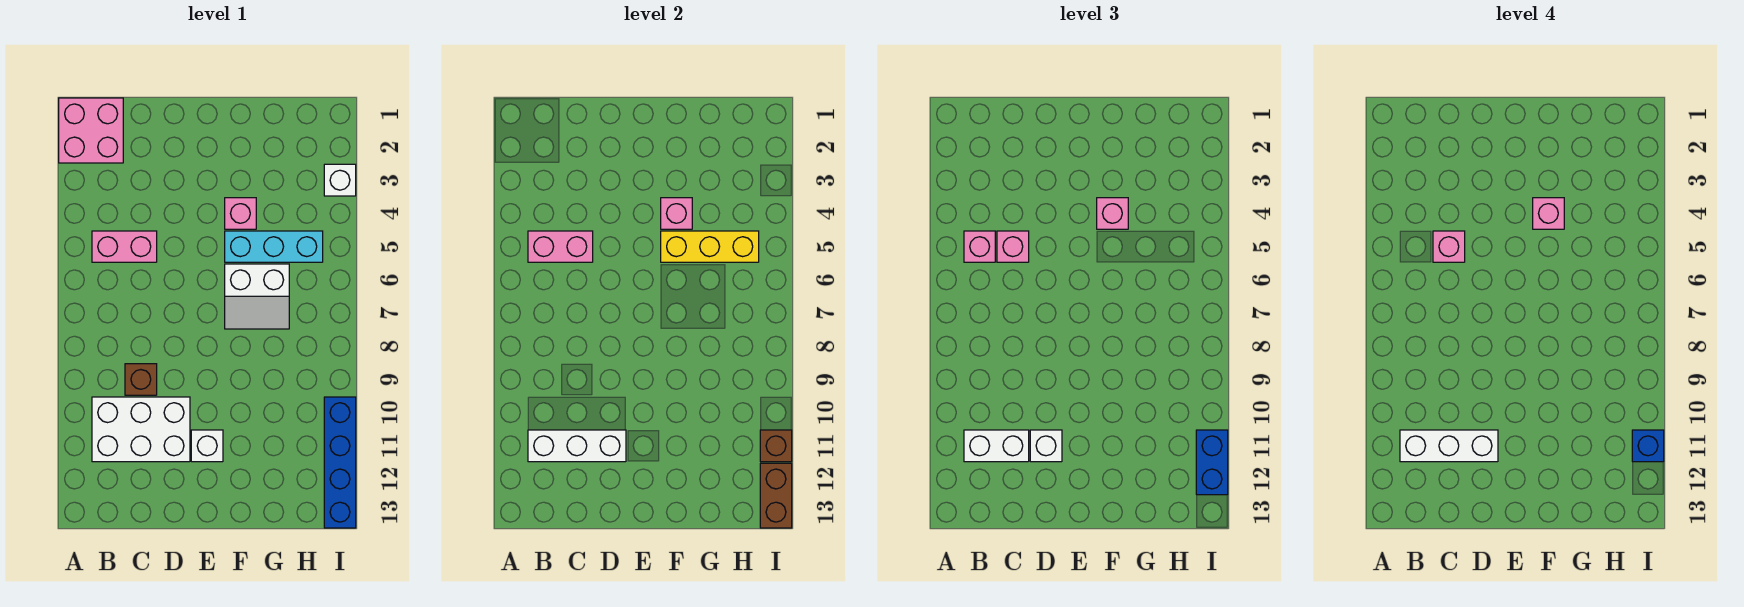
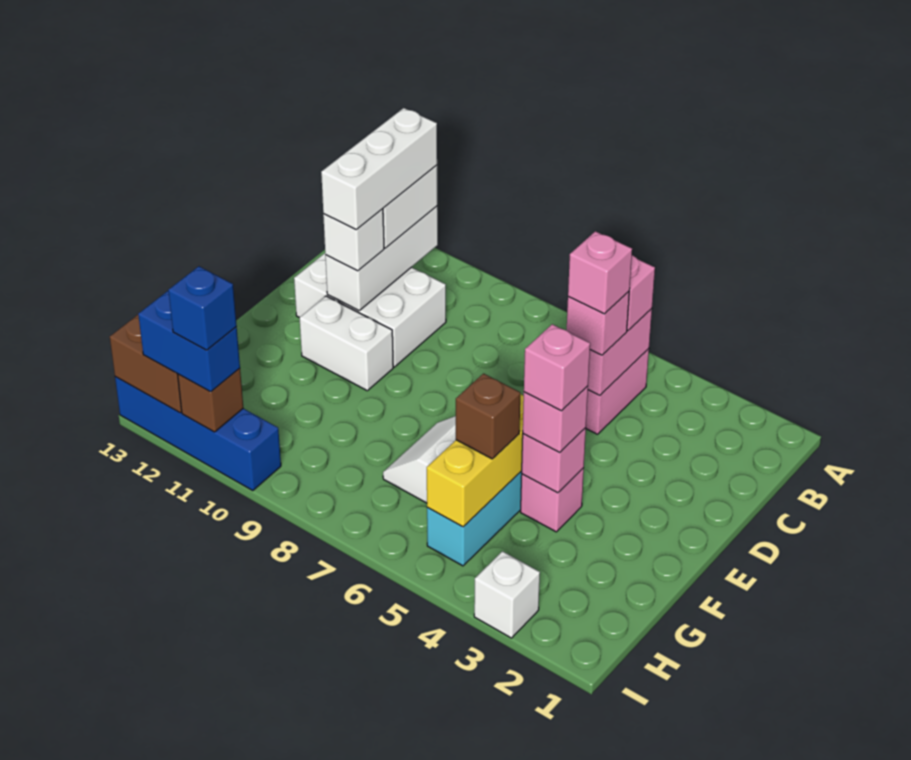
pink brick A1:B2 level 1 -> none
white brick B10:D11 level 1 -> white brick C10:D12 level 1
brown brick C9 level 1 -> brown brick G5 level 3
white brick E11 level 1 -> white brick E10:E11 level 1

